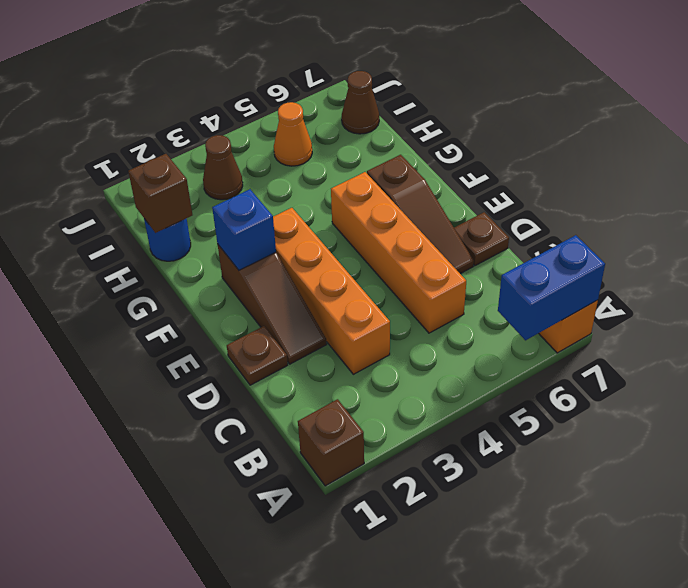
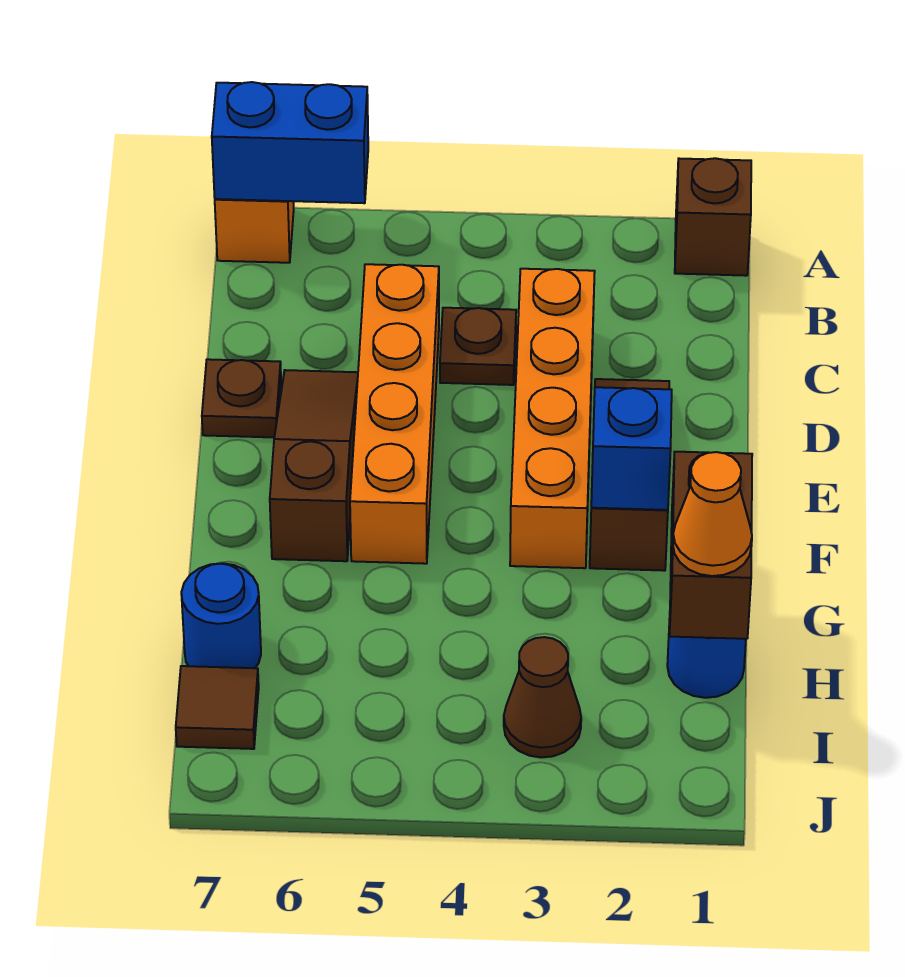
brown plate D1 level 1 -> brown plate C4 level 1
brown brick H1 level 2 -> brown brick G1:H1 level 2
none -> blue round brick H7 level 1
orange cone I5 level 1 -> orange cone H1 level 3
brown cone I7 level 1 -> brown tile I7 level 1

